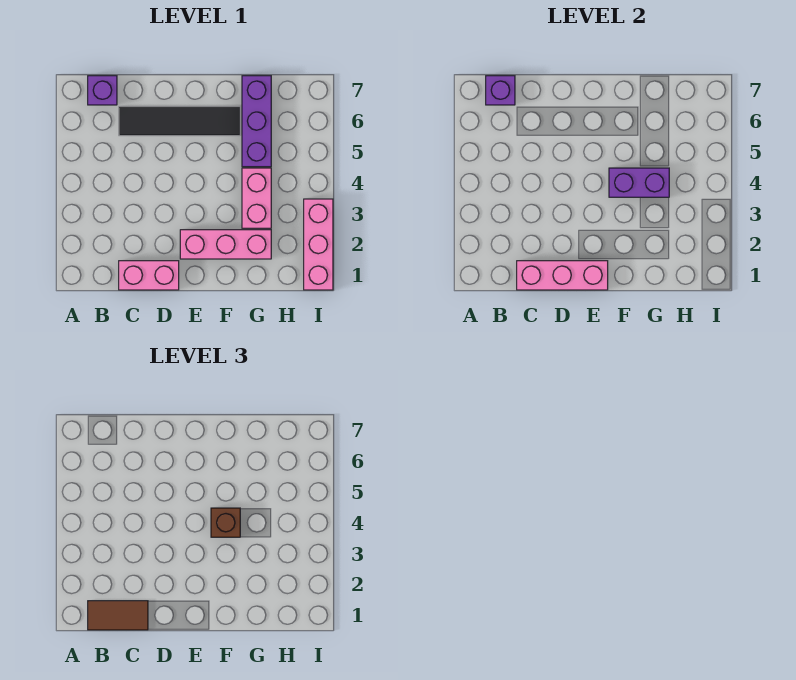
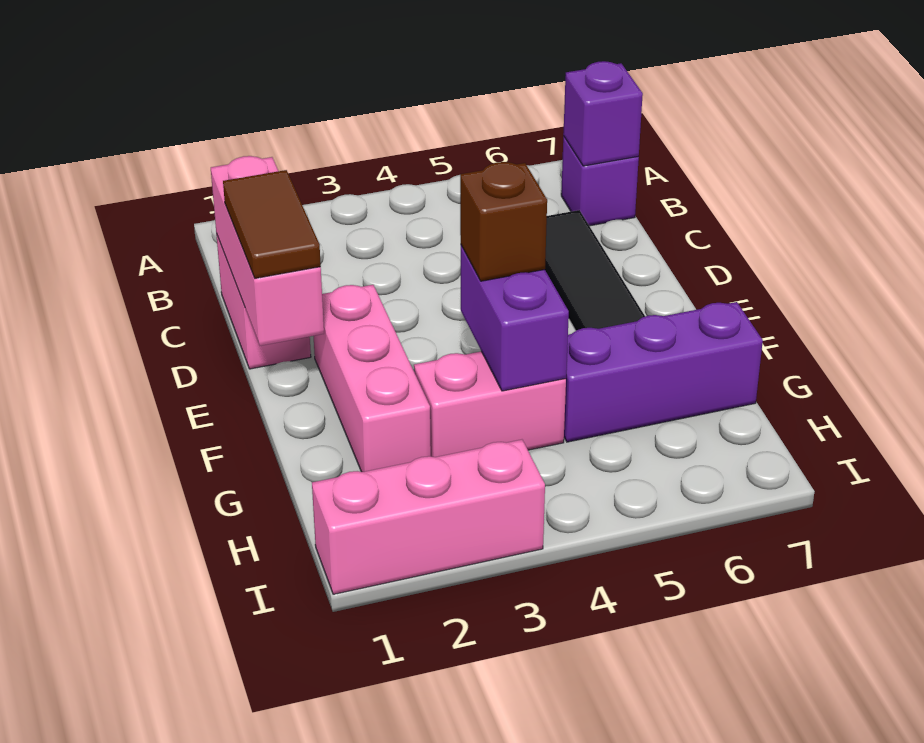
brown tile B1:C1 level 3 -> brown tile D1:E1 level 3

